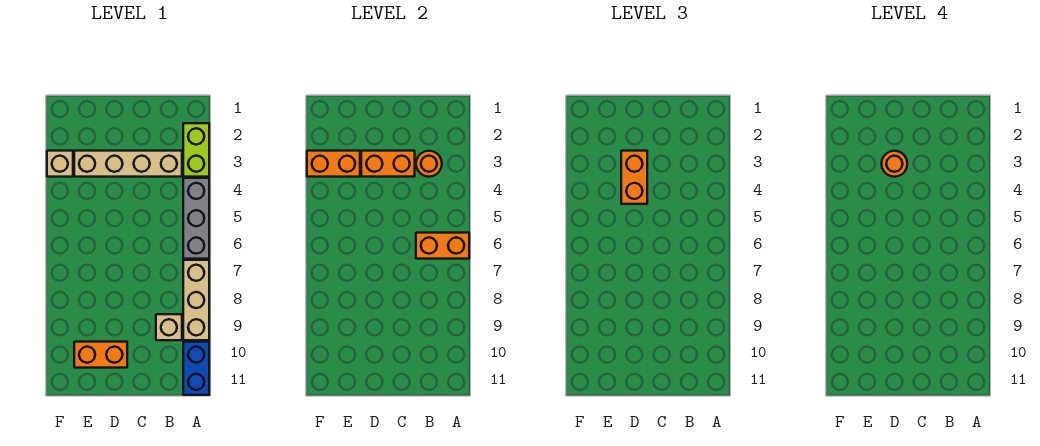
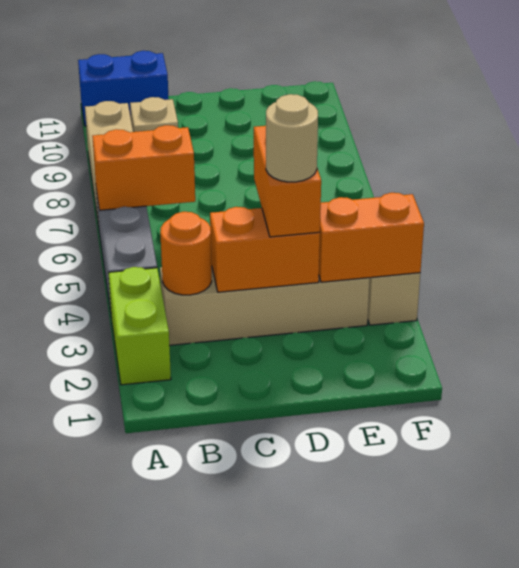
blue brick A10:A11 level 1 -> blue brick A11:B11 level 1
orange round brick D3 level 4 -> tan round brick D3 level 4
orange brick D10:E10 level 1 -> none

